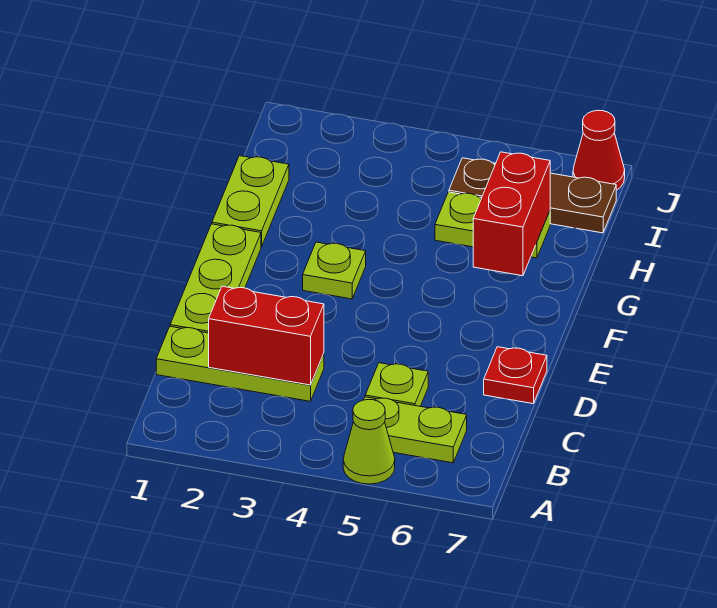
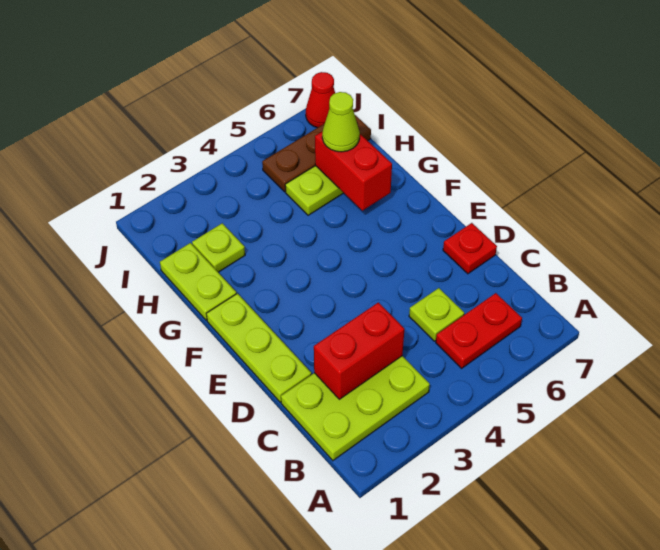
lime cone A5 level 1 -> lime cone H6 level 3
lime plate B5:B6 level 1 -> red plate B5:B6 level 1
lime plate C1:C3 level 1 -> lime plate B1:C3 level 1
lime plate F3 level 1 -> lime plate H2 level 1

